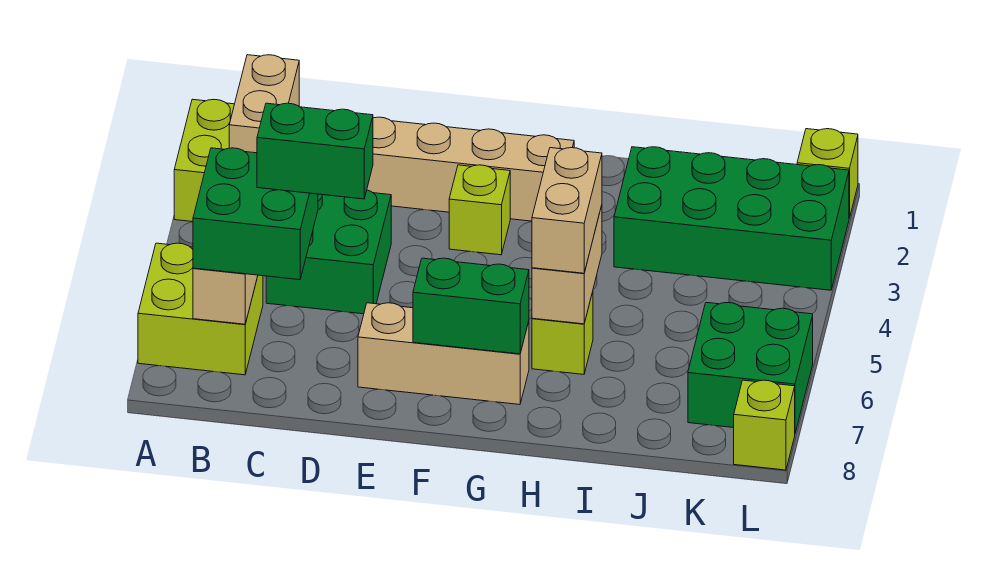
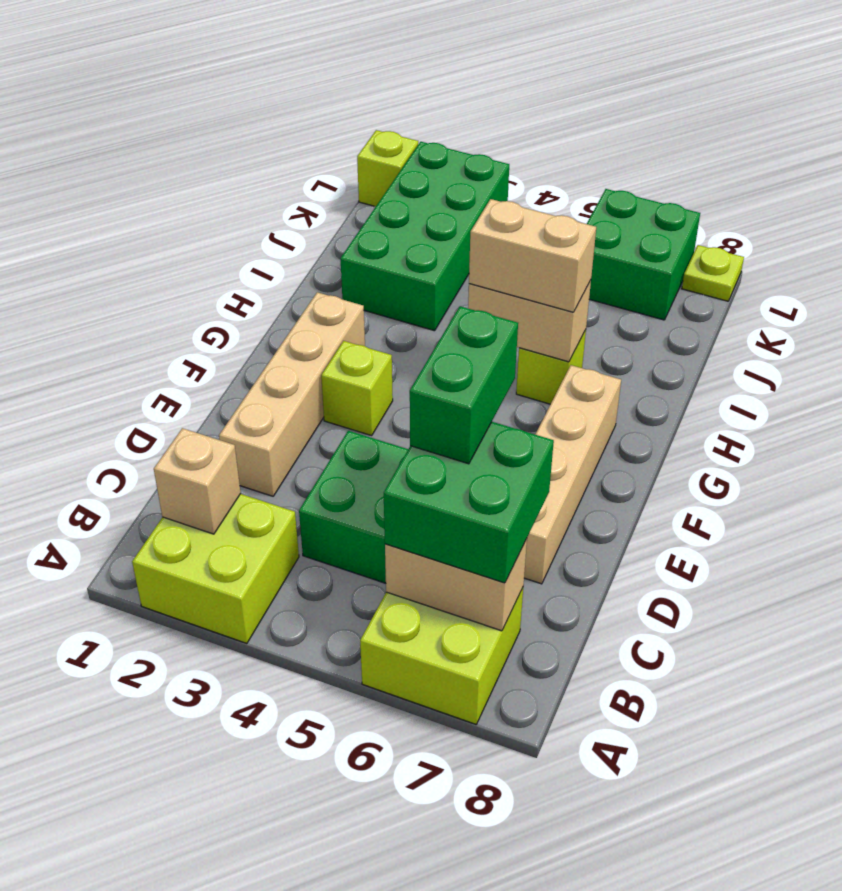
tan brick B2:B3 level 2 -> tan brick B2 level 2
tan brick E7:G7 level 1 -> tan brick D7:G7 level 1
green brick F7:G7 level 2 -> none
lime brick L8 level 1 -> lime plate L8 level 1

